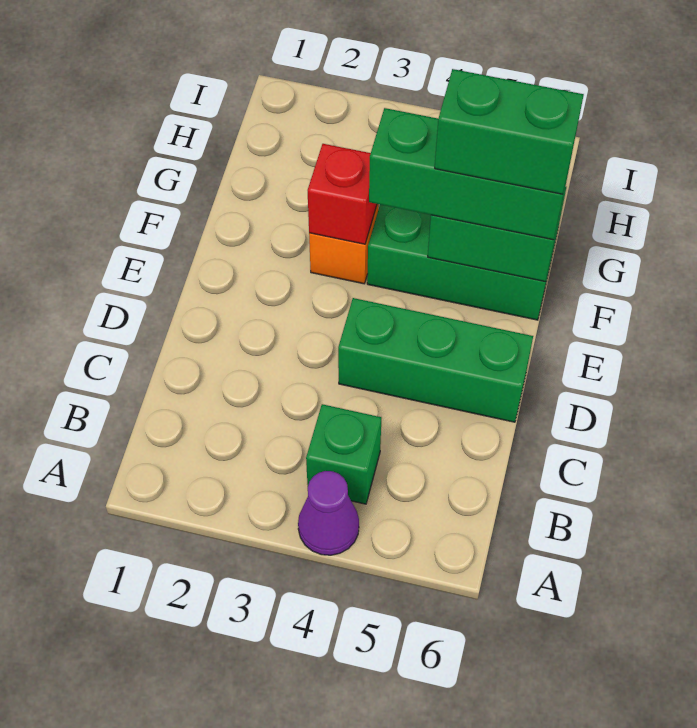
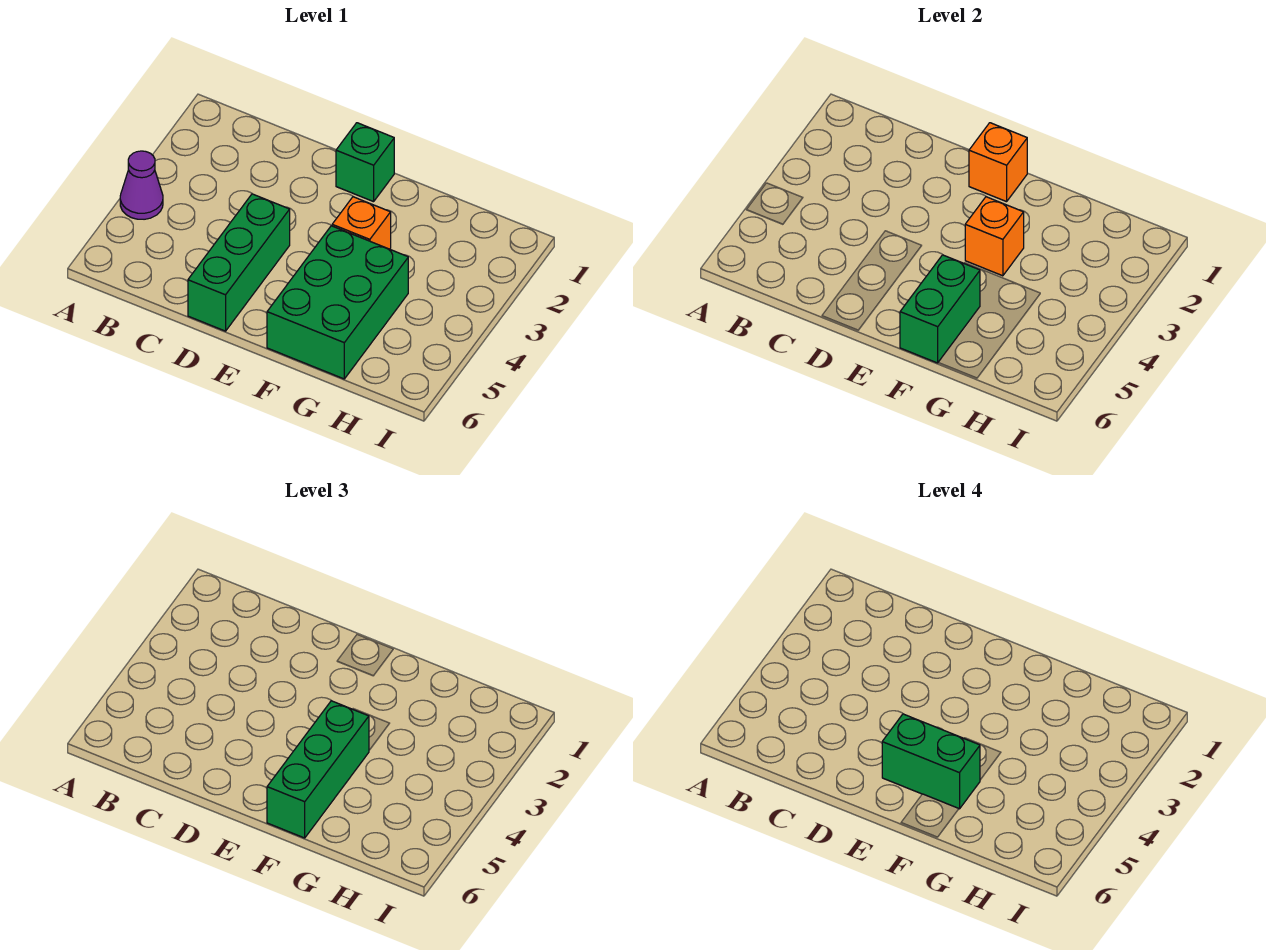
green brick B4 level 1 -> green brick E1 level 1
none -> orange brick E1 level 2
red brick F3 level 2 -> orange brick F3 level 2
green brick F5:F6 level 4 -> green brick E5:F5 level 4

